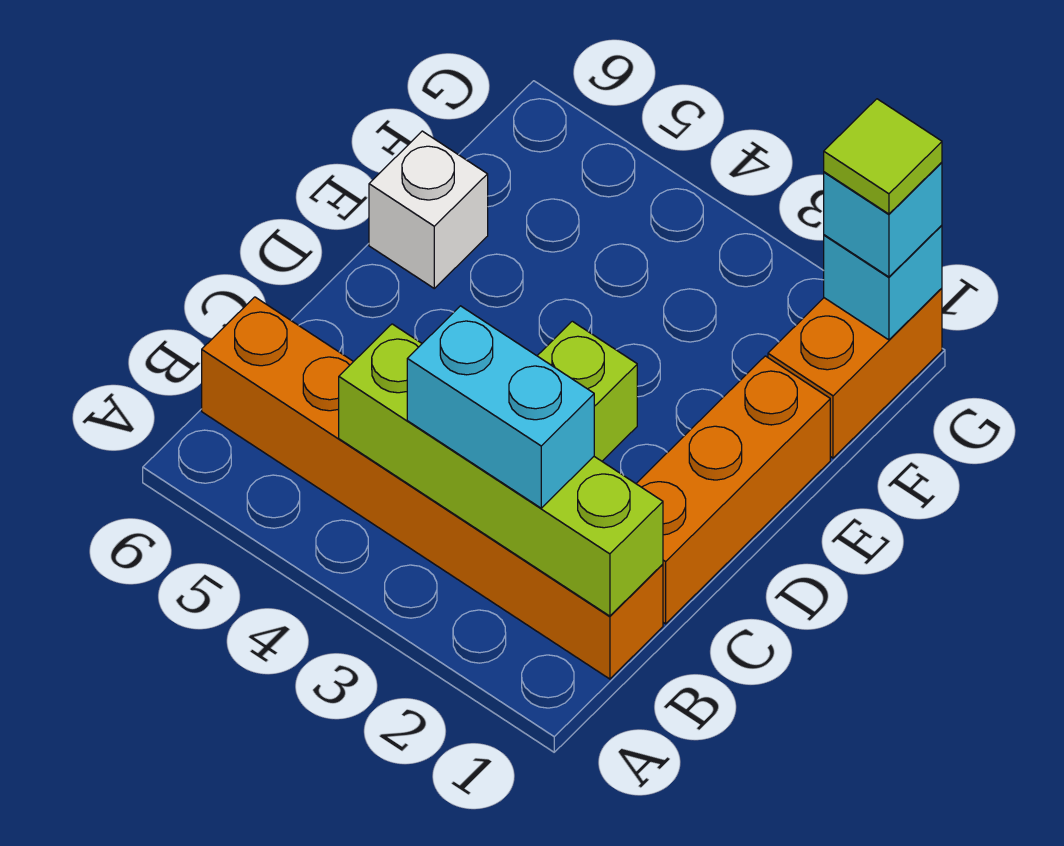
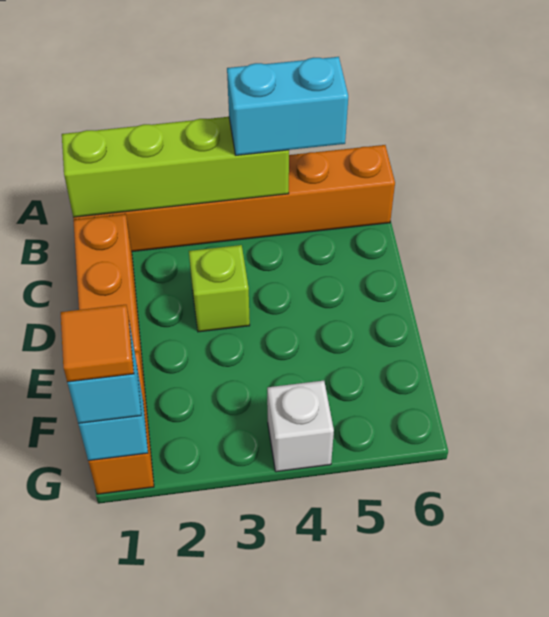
cyan brick B2:B3 level 3 -> cyan brick B4:B5 level 3
white brick E6 level 1 -> white brick G4 level 1
lime tile G1 level 4 -> orange tile G1 level 4

